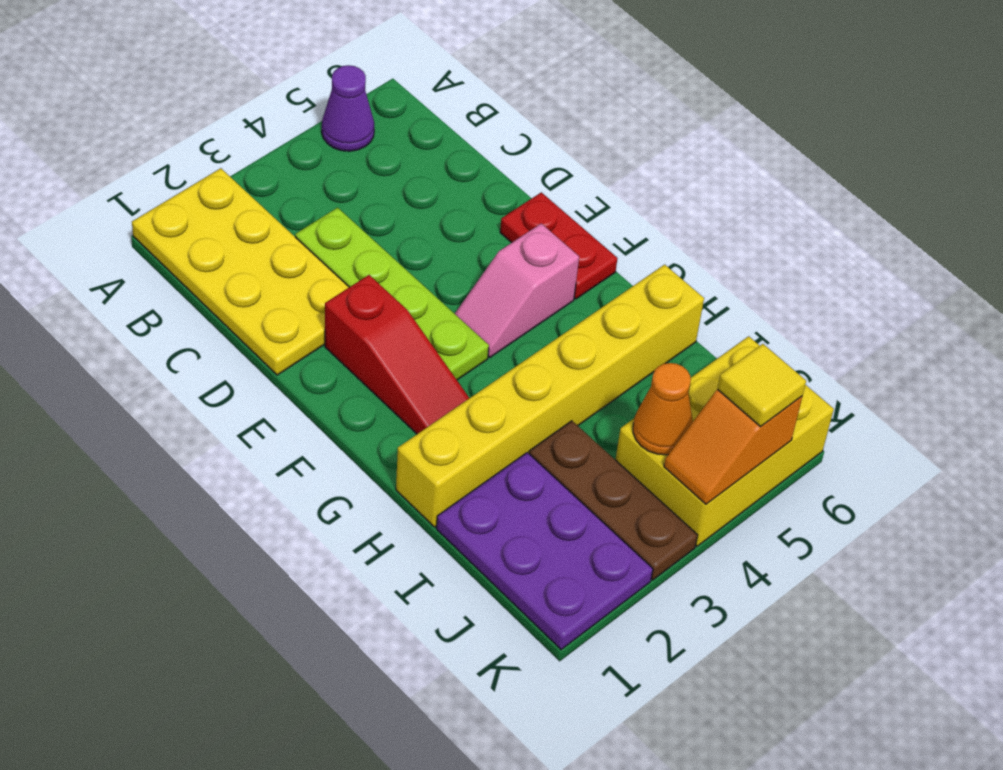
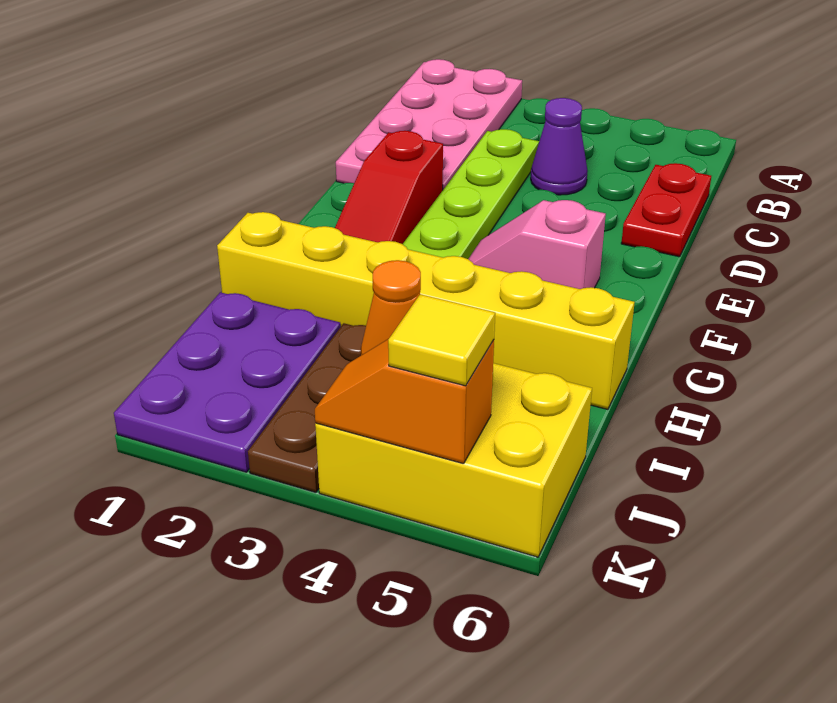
yellow plate A1:D2 level 1 -> pink plate A1:D2 level 1
purple cone A5 level 1 -> purple cone C4 level 1
red plate E6:F6 level 1 -> red plate C6:D6 level 1

